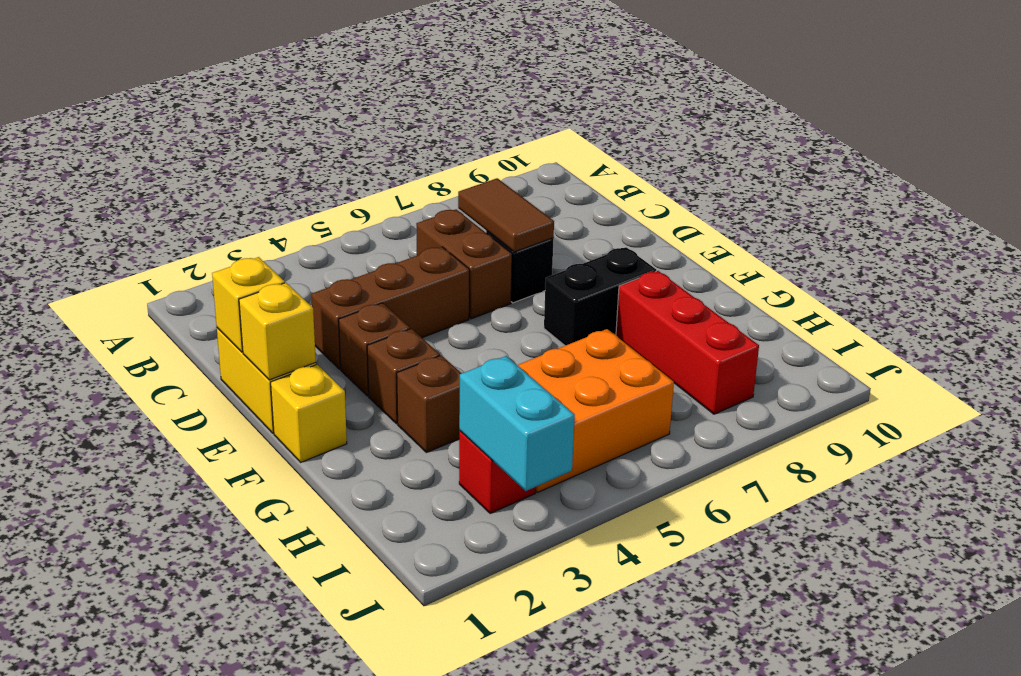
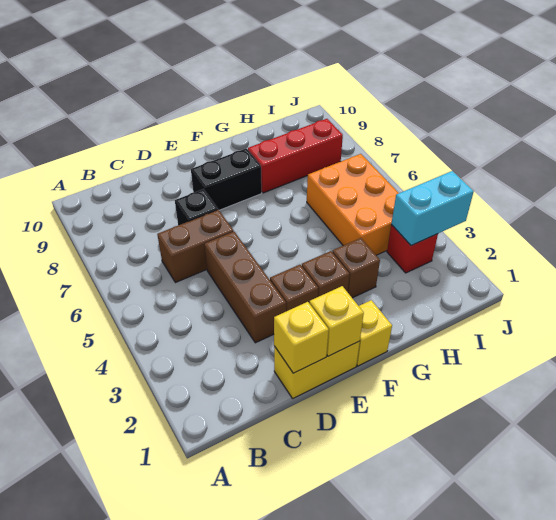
brown tile C7:D7 level 2 -> none
black brick F7:F8 level 1 -> black brick E8:F8 level 1

